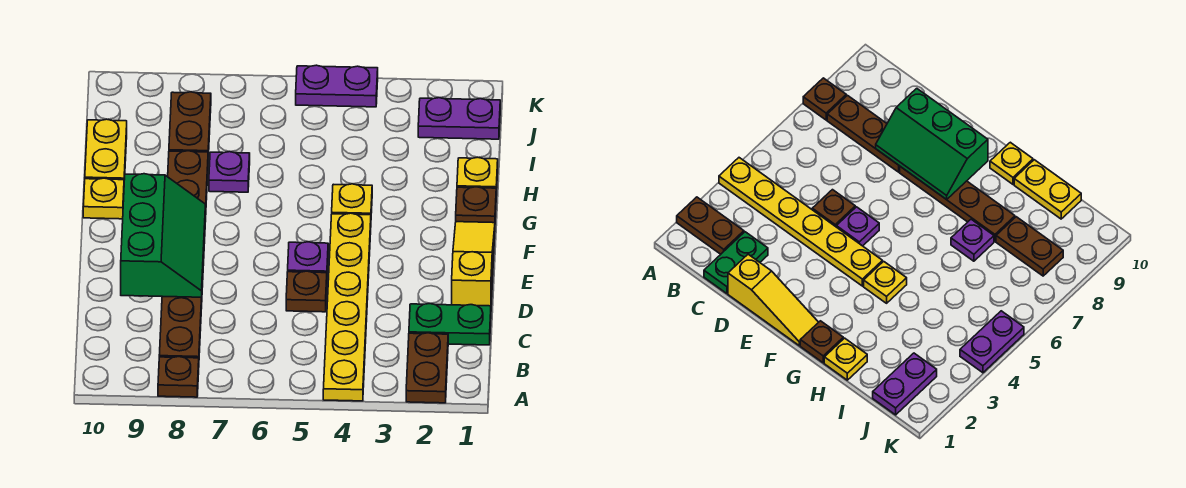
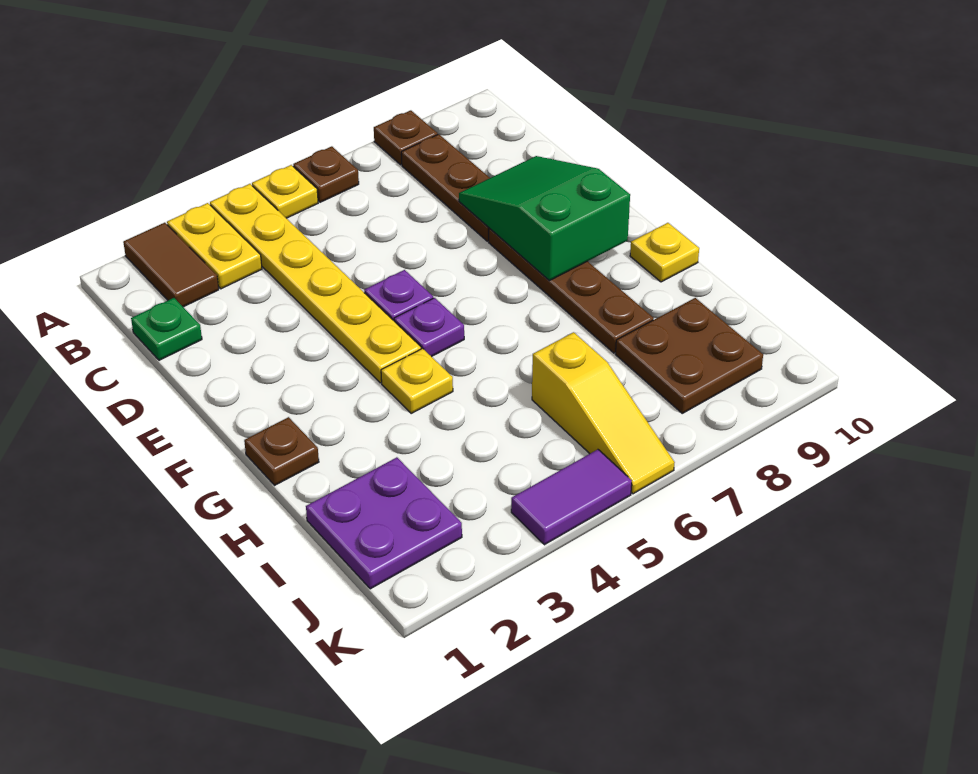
brown plate A2:B2 level 1 -> brown tile A2:B2 level 1
green plate C1:C2 level 1 -> green plate C1 level 1
yellow slope D1:F1 level 1 top D -> yellow slope I6:K6 level 1 top I
brown plate D5 level 1 -> brown plate A6 level 1
green slope D8:F9 level 2 top 9 -> green slope D8:F9 level 2 top F
yellow plate H1 level 1 -> yellow plate A5 level 1
purple plate H7 level 1 -> purple plate F5 level 1
yellow plate H10:I10 level 1 -> yellow plate A3:B3 level 1
brown plate I8:J8 level 1 -> brown plate I8:J9 level 1
purple plate J1:J2 level 1 -> purple plate I1:J2 level 1
purple plate K4:K5 level 1 -> purple tile K4:K5 level 1

